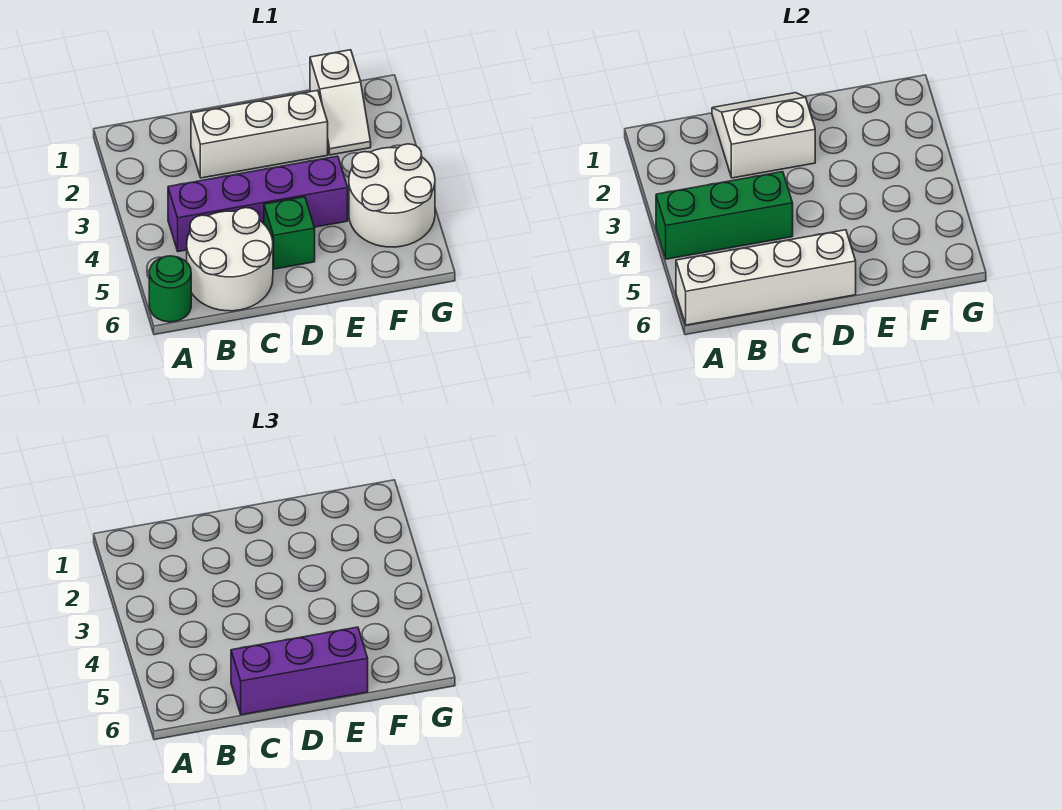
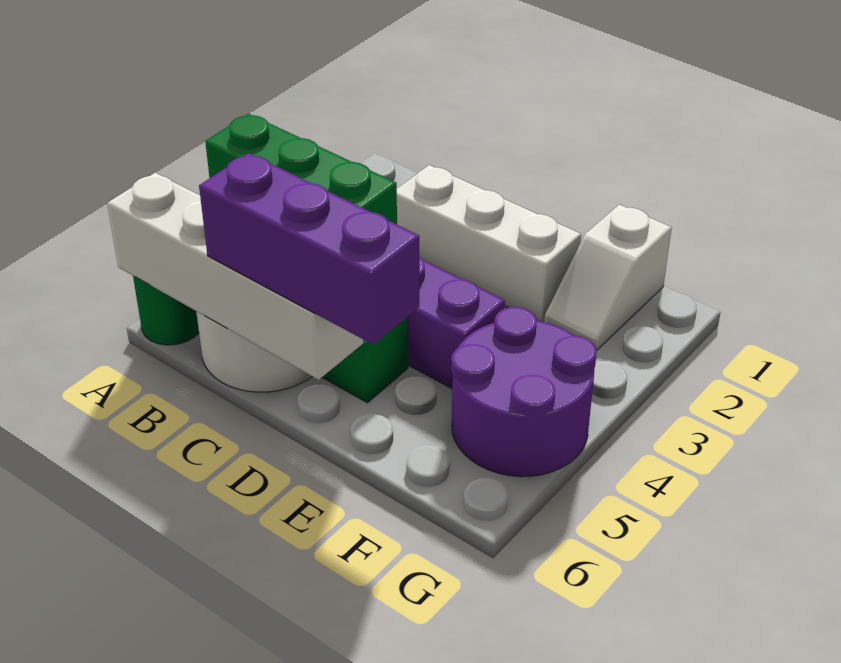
white slope C1:D2 level 2 top 2 -> none
white round brick F4:G5 level 1 -> purple round brick F4:G5 level 1

